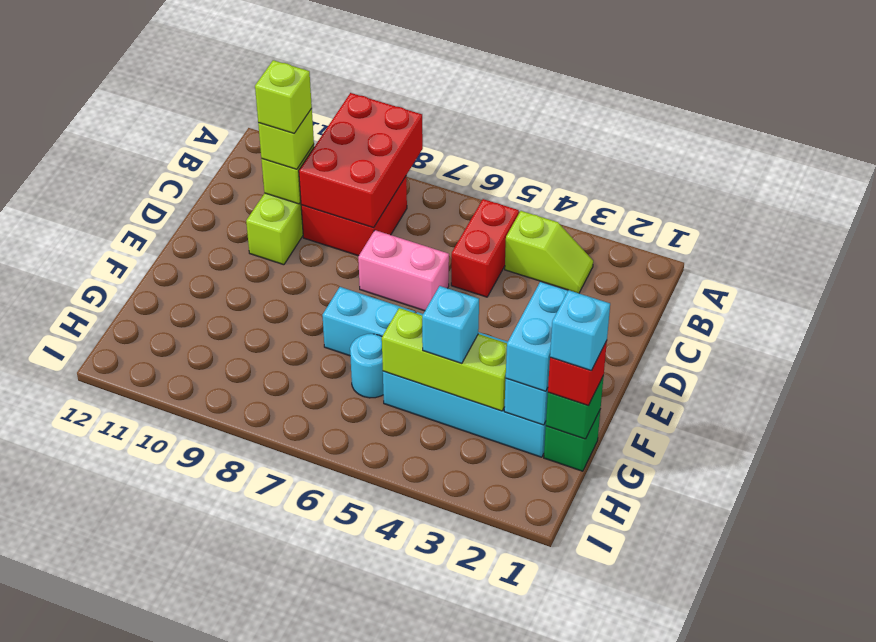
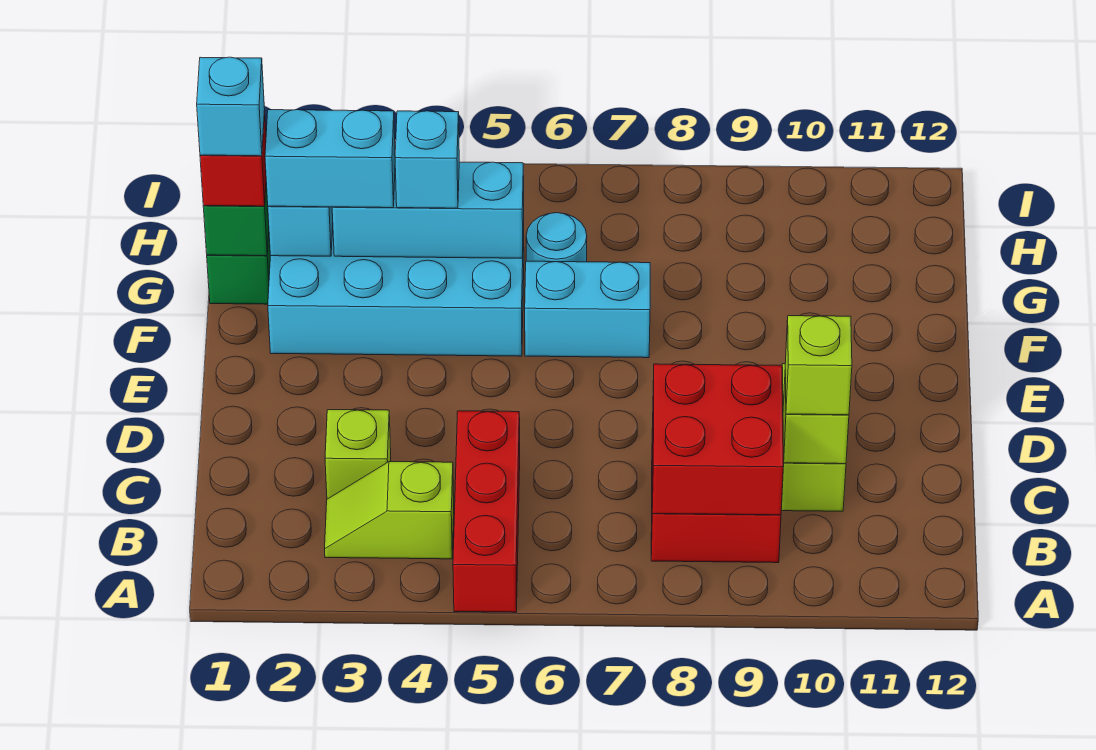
red brick A8:C9 level 2 -> red brick B8:C9 level 2
red brick B5:C5 level 1 -> red brick A5:C5 level 1
lime brick C10 level 4 -> lime brick C3 level 1
pink brick D6:D7 level 1 -> none
cyan brick F2:G2 level 3 -> cyan brick G2:G3 level 3
lime brick G3:G5 level 2 -> cyan brick G3:G5 level 2

